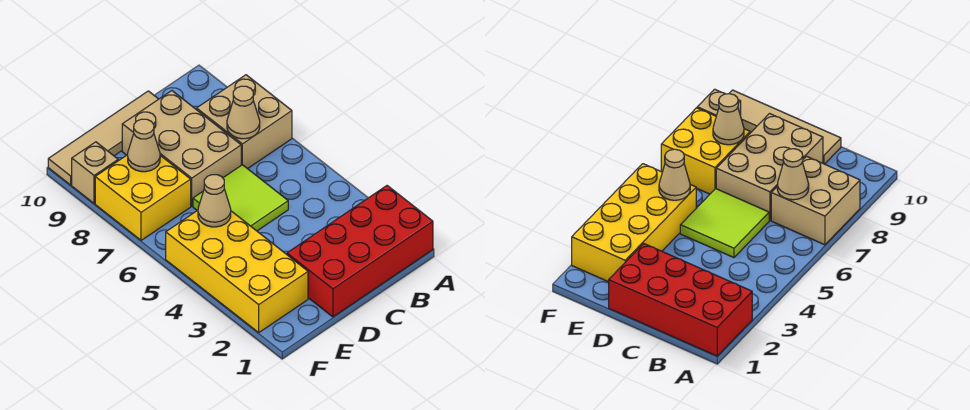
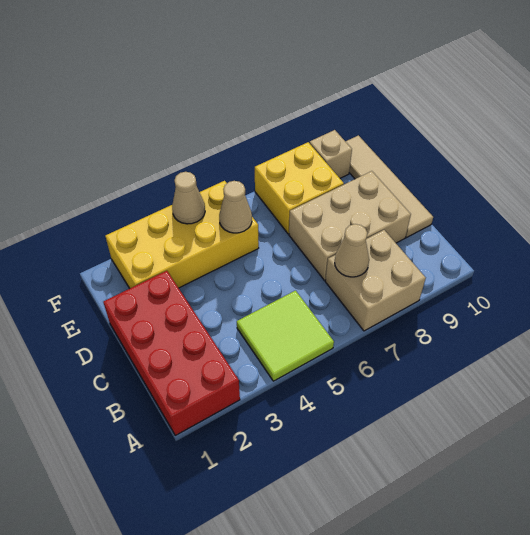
lime tile C5:D6 level 1 -> lime tile A4:B5 level 1
tan cone E8 level 2 -> tan cone F4 level 2

